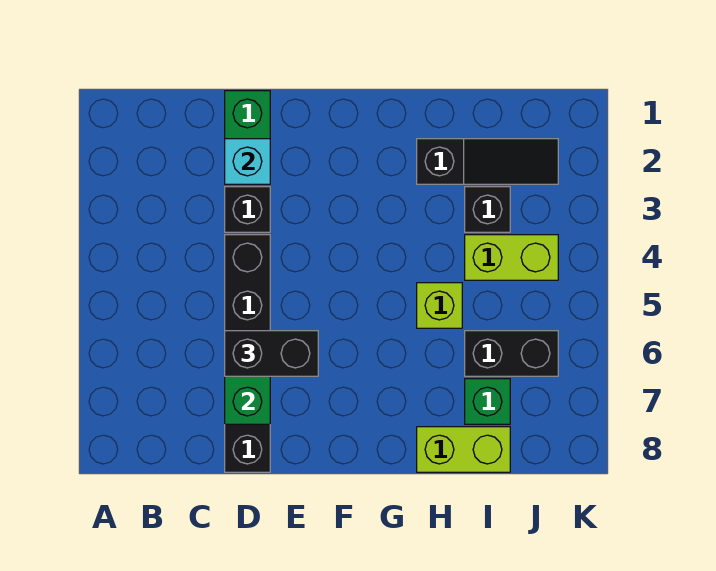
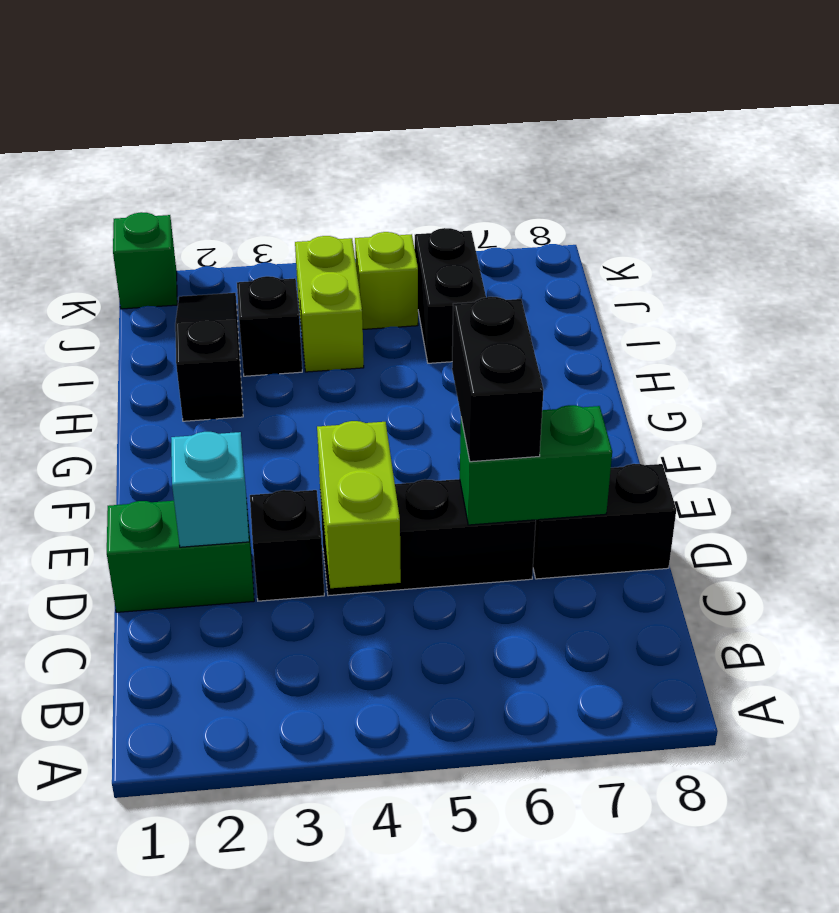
lime brick H5 level 1 -> lime brick J5 level 1
lime brick H8:I8 level 1 -> lime brick C4:D4 level 2
green brick I7 level 1 -> green brick K1 level 1

